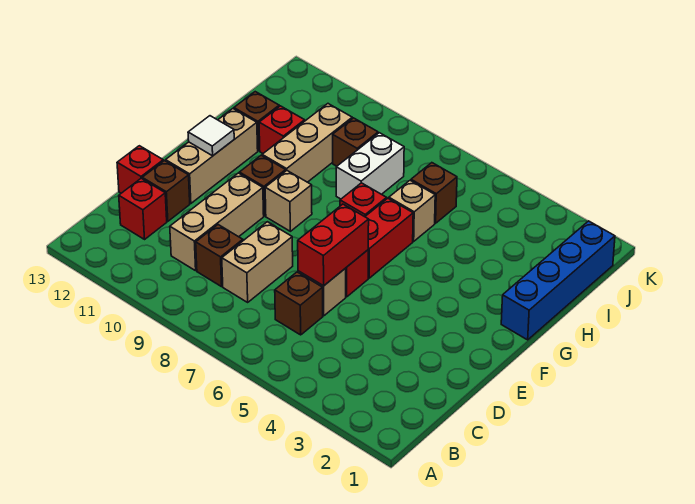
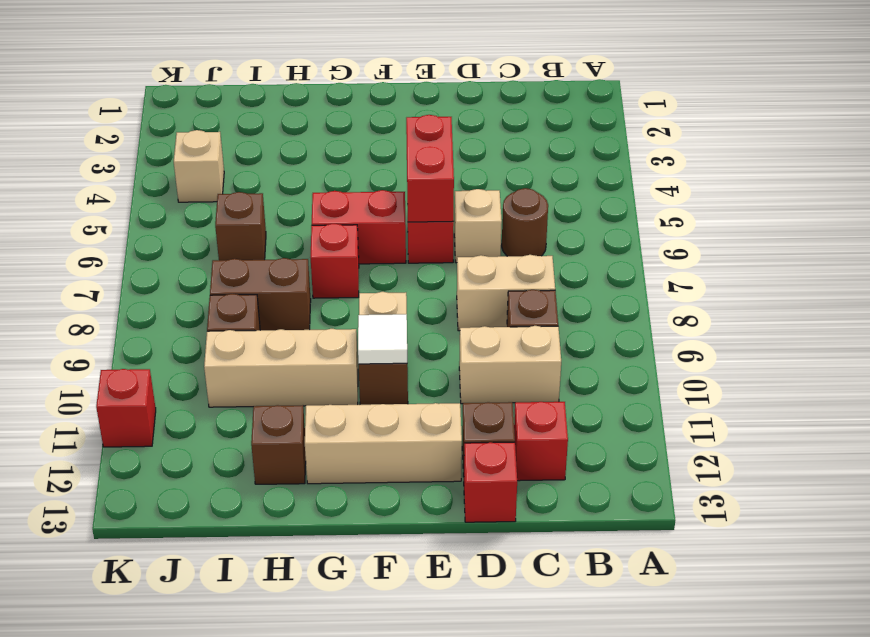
brown brick C6 level 1 -> brown round brick C6 level 1
tan brick C10:E10 level 1 -> tan brick C10:D10 level 1
red brick D6:E6 level 2 -> red brick E5:E6 level 2
white tile F12 level 2 -> white tile F10 level 2
blue brick G1:J1 level 1 -> none
tan brick H6 level 1 -> tan brick J4 level 1
white brick H8:I8 level 1 -> brown brick H8:I8 level 1
red brick H11 level 1 -> red brick K11 level 1

